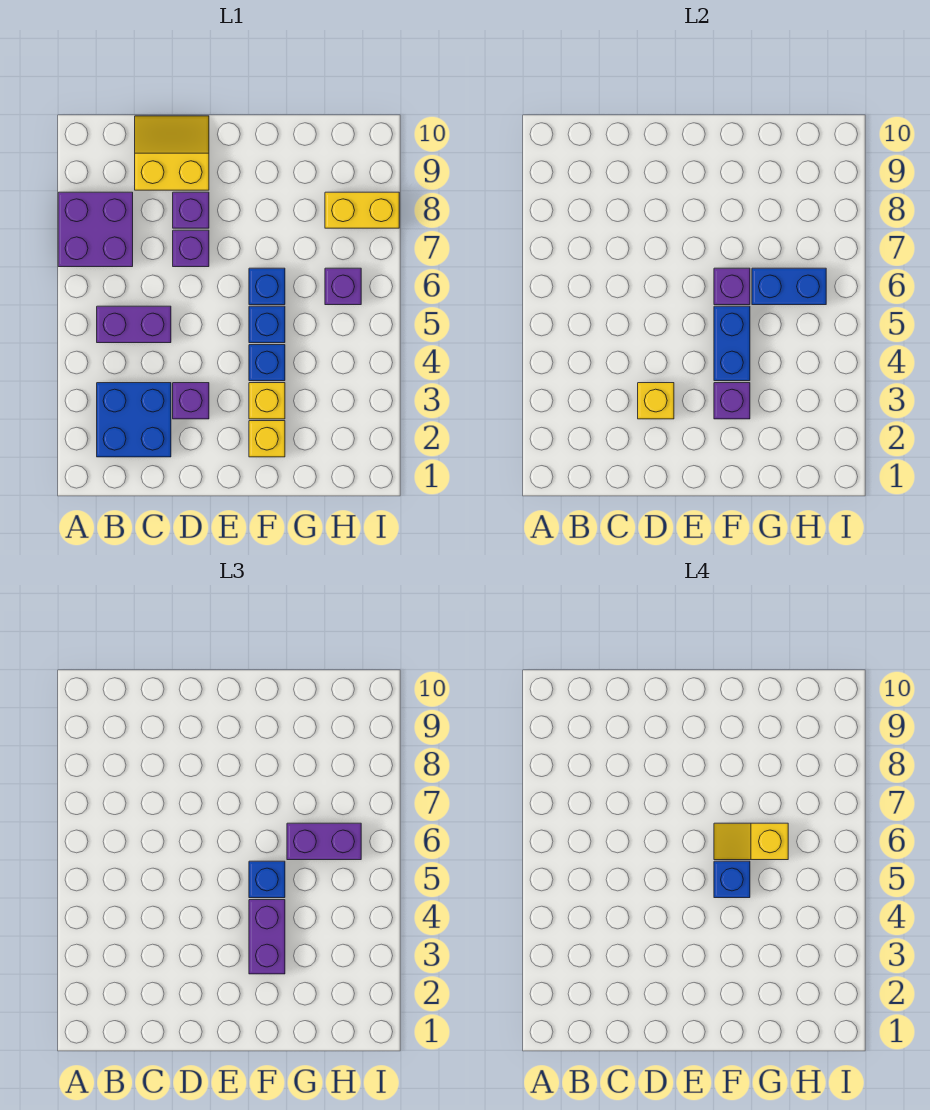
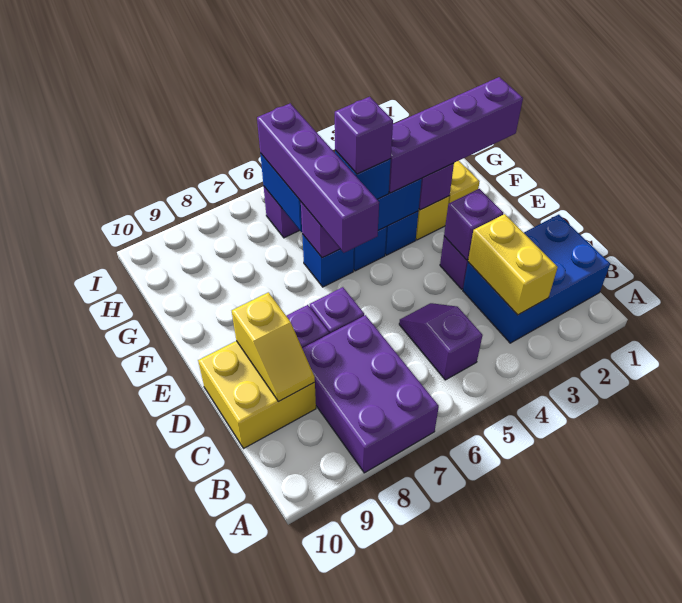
purple brick A7:B8 level 1 -> purple brick A7:C8 level 1
blue brick B2:C3 level 1 -> blue brick B1:C3 level 1
purple brick B5:C5 level 1 -> purple slope B5:C5 level 1 top B
yellow slope C9:D10 level 1 top 9 -> yellow brick C9:D10 level 1
yellow brick D3 level 2 -> purple brick D3 level 2
purple brick F3:F4 level 3 -> purple brick F1:F4 level 3
blue brick F5 level 4 -> purple brick F5 level 4
yellow slope F6:G6 level 4 top G -> yellow slope C9:D9 level 2 top D
purple brick G6:H6 level 3 -> purple brick E6:H6 level 3
yellow brick H8:I8 level 1 -> yellow brick B3:C3 level 2

